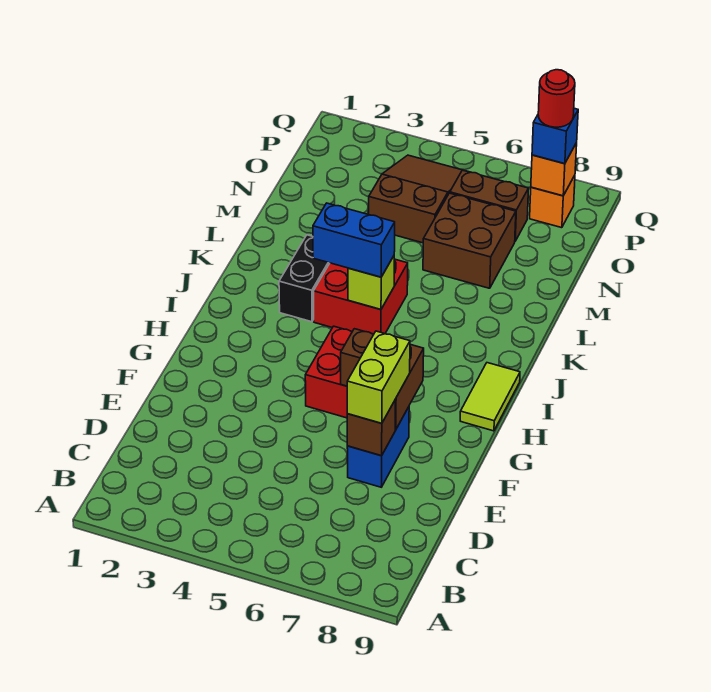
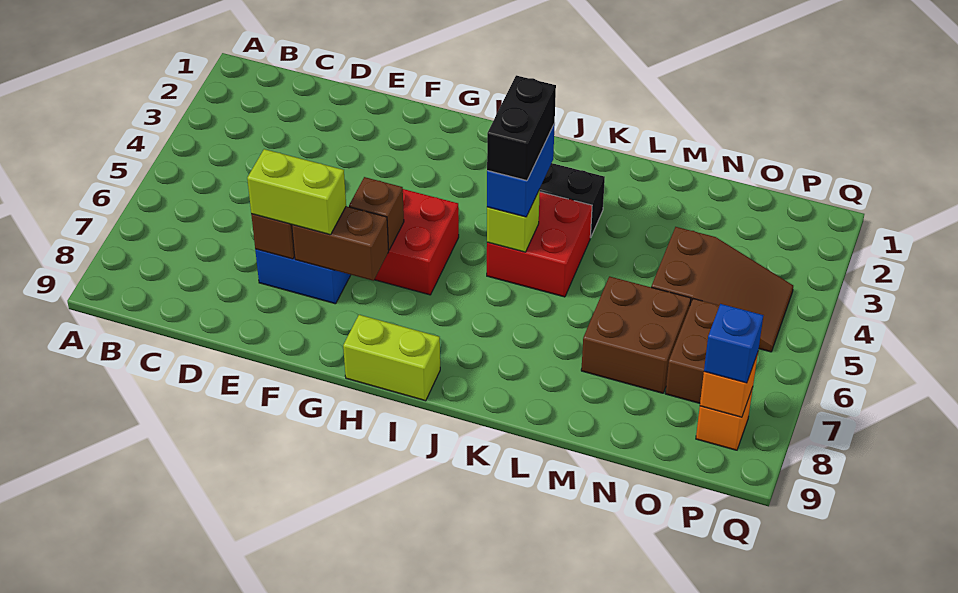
lime tile H9:I9 level 1 -> lime brick H9:I9 level 1
none -> black brick J4:J5 level 4
red round brick P8 level 4 -> none

